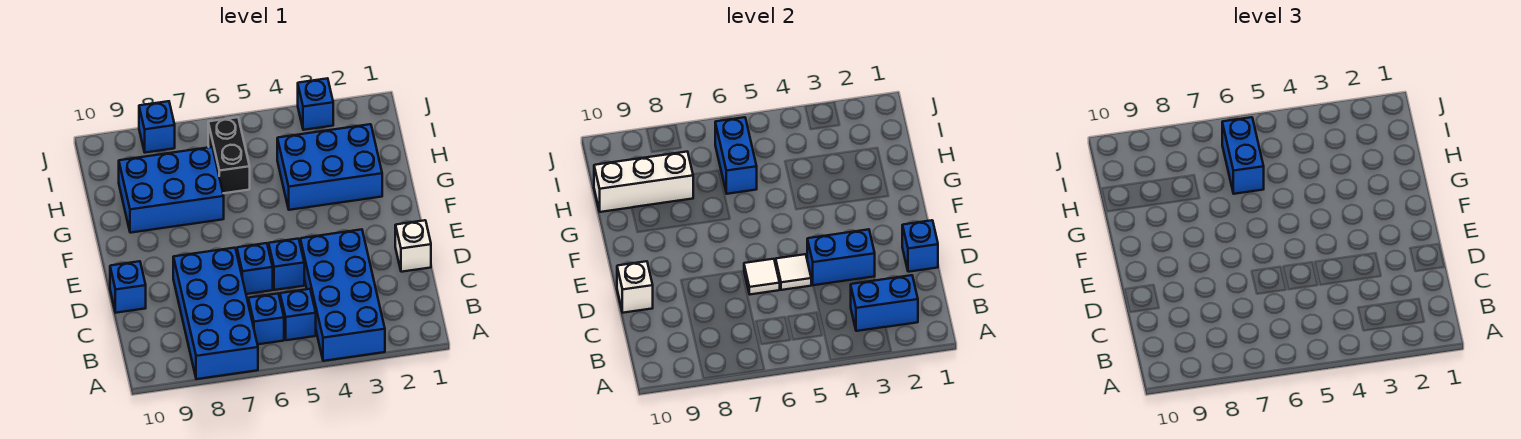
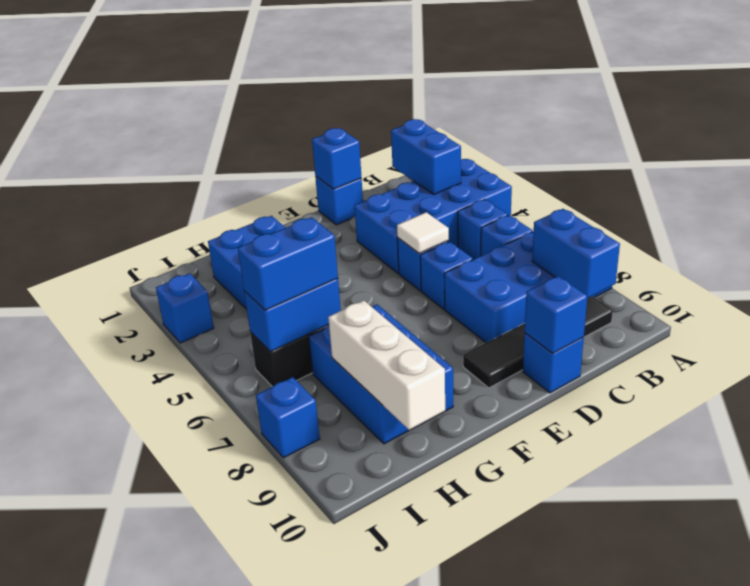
none -> black tile B9:E9 level 1
white brick D1 level 1 -> blue brick D1 level 1
blue brick D3:D4 level 2 -> blue brick B8:B9 level 2
white tile D6 level 2 -> none
white brick D10 level 2 -> blue brick D10 level 2

